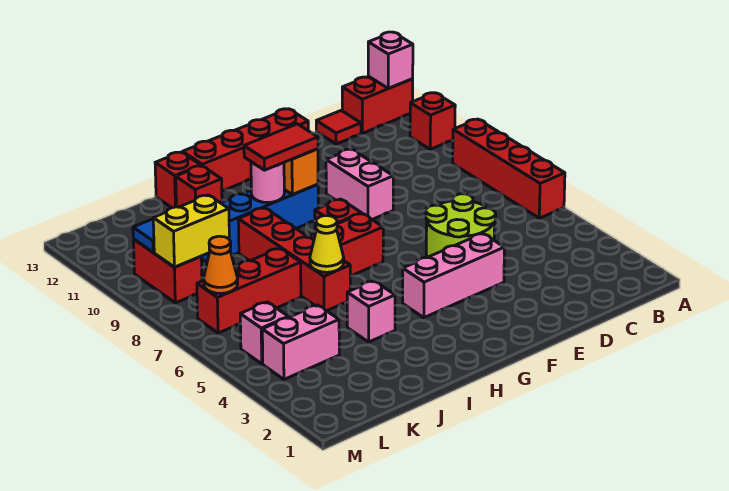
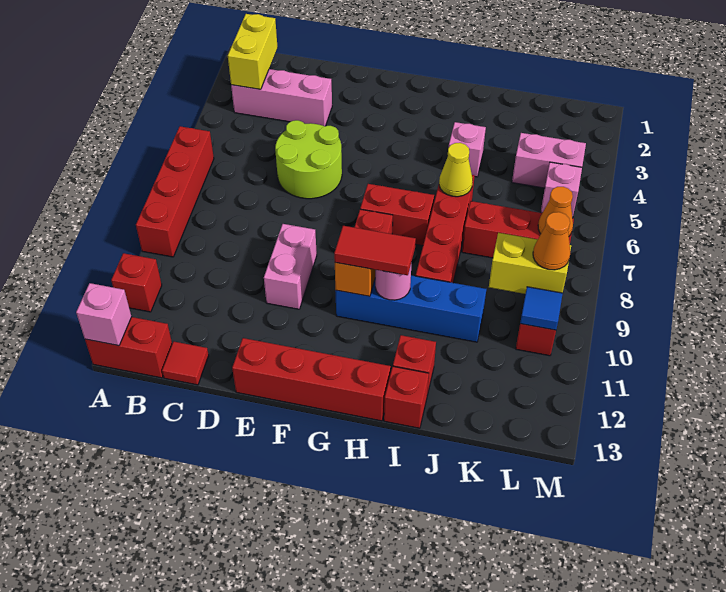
none -> yellow brick B2:B3 level 2
pink brick E4:G4 level 1 -> pink brick B3:D3 level 1
none -> orange cone L9 level 3

